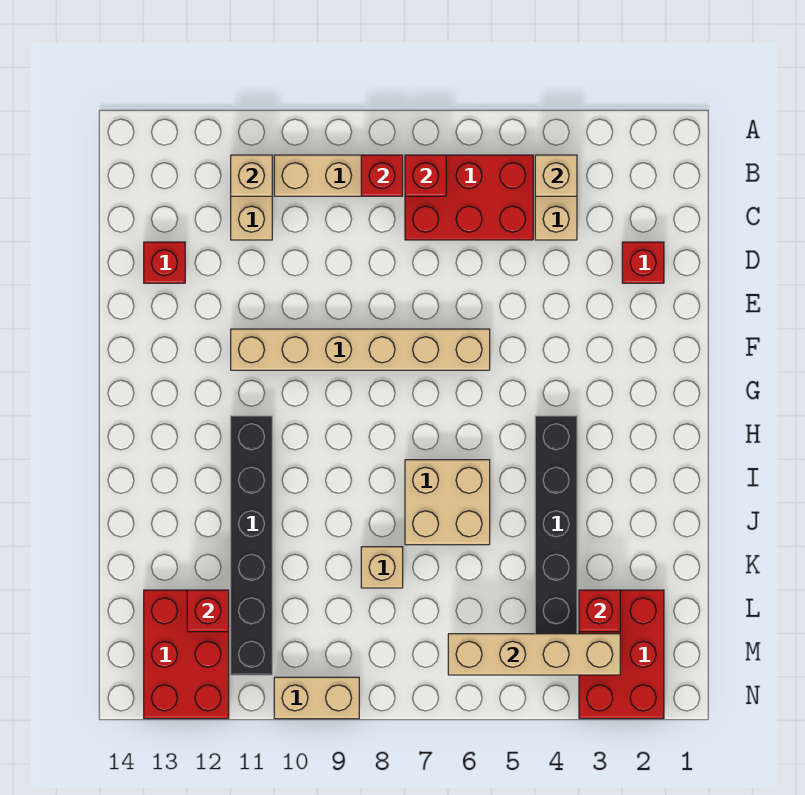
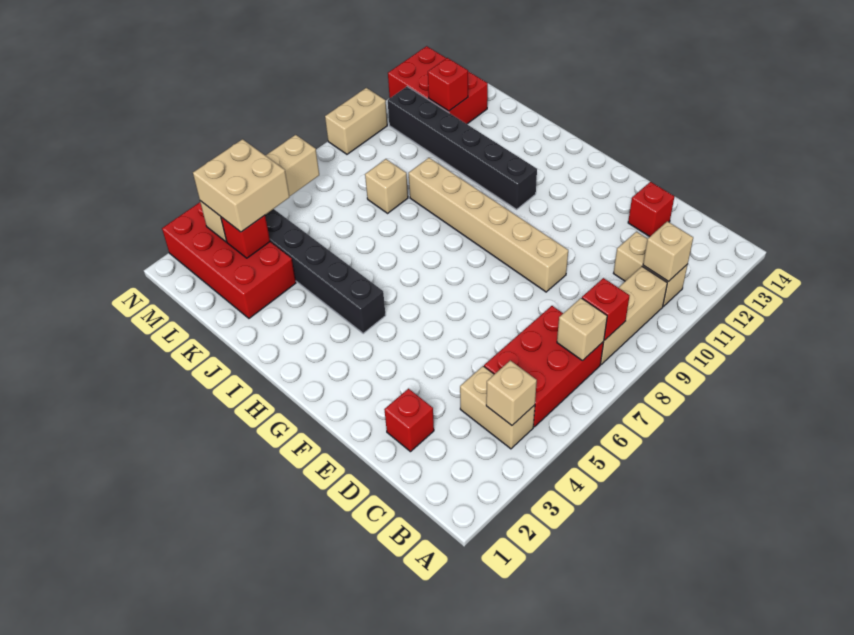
red brick B7 level 2 -> tan brick B7 level 2
tan brick F6:F11 level 1 -> tan brick E9:J9 level 1
tan brick I6:J7 level 1 -> tan brick L3:M4 level 3
red brick L2:N3 level 1 -> red brick K2:N3 level 1

